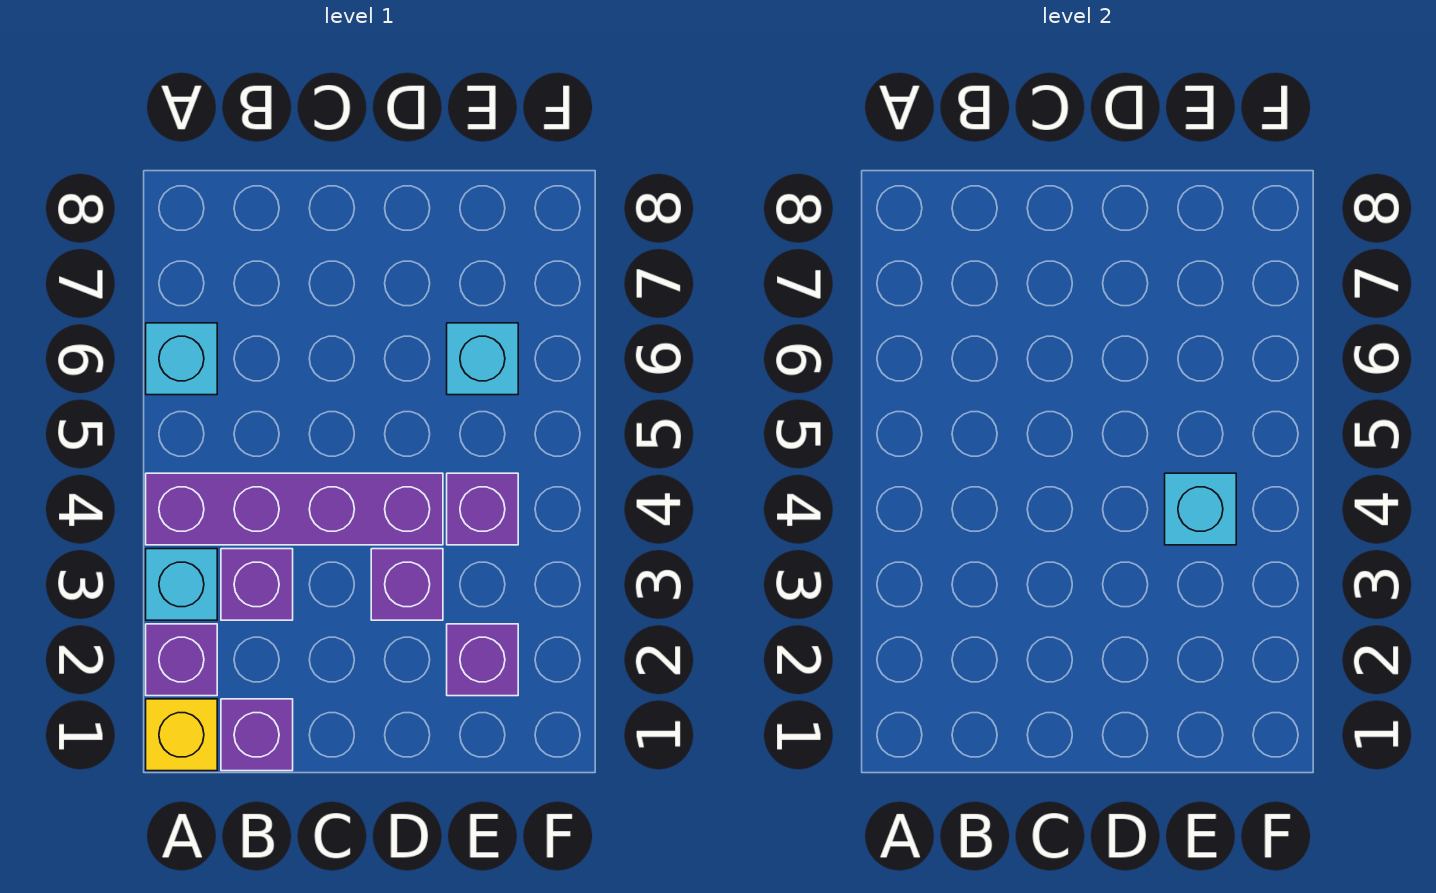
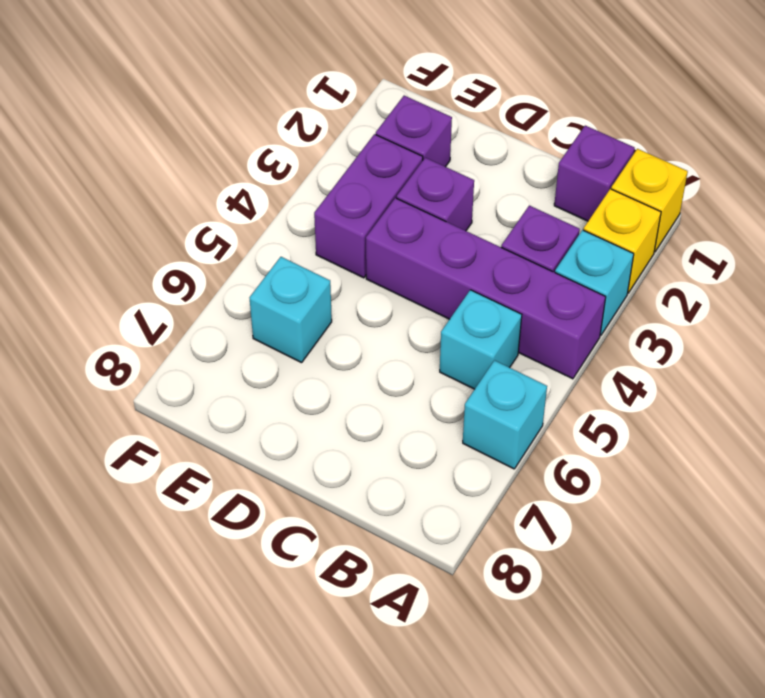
purple brick A2 level 1 -> yellow brick A2 level 1
purple brick E4 level 1 -> purple brick E3:E4 level 1
cyan brick E4 level 2 -> cyan brick B5 level 1

